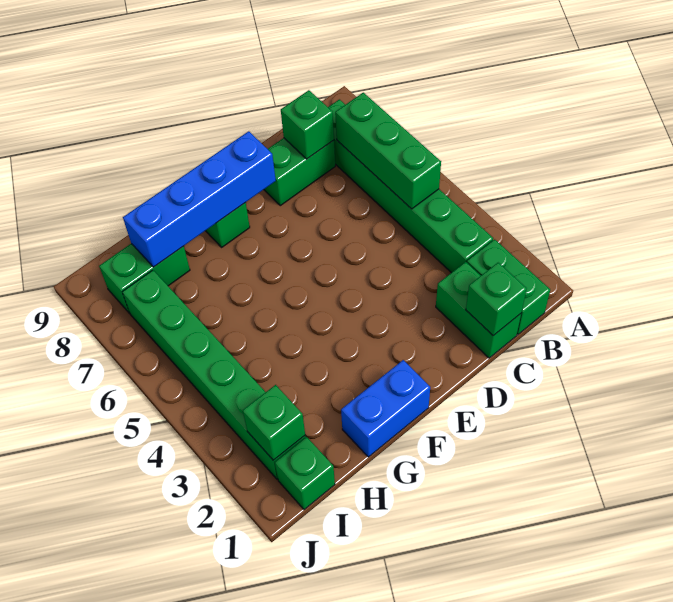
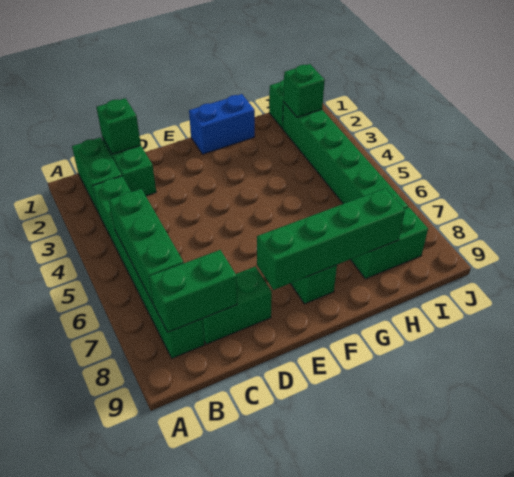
green brick C8 level 2 -> green brick B8:C8 level 2
blue brick E8:H8 level 2 -> green brick E8:H8 level 2

